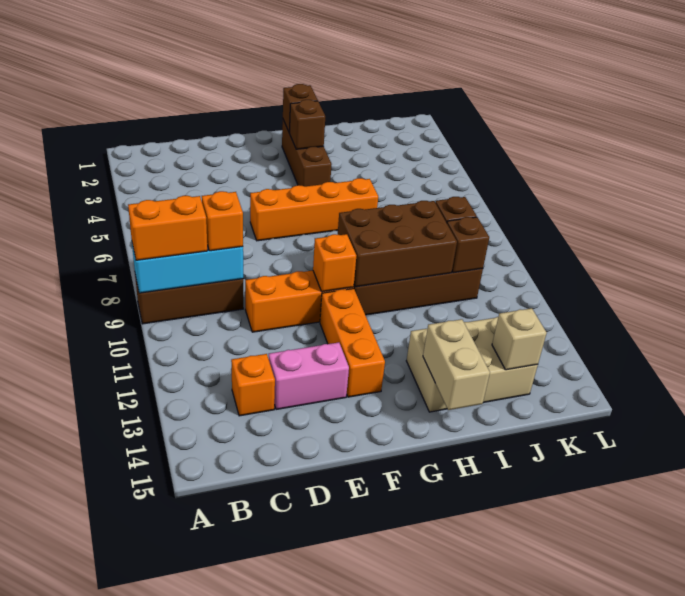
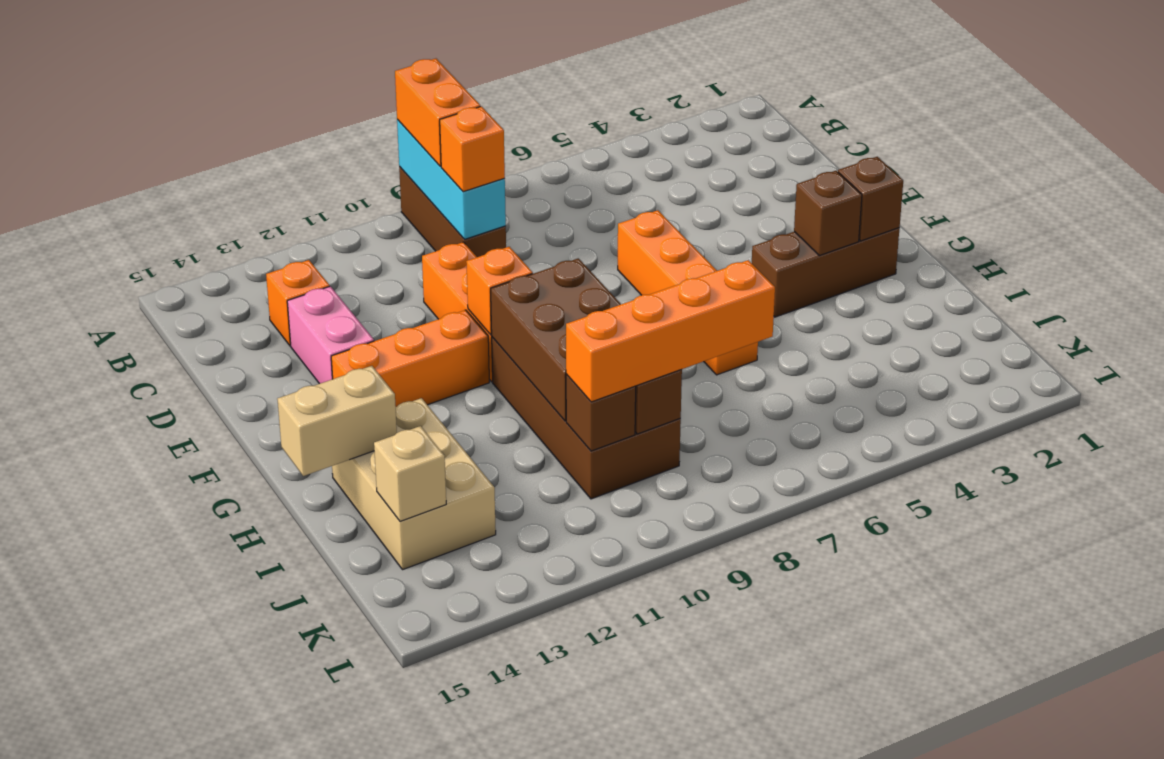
none -> orange brick J7:J10 level 3

